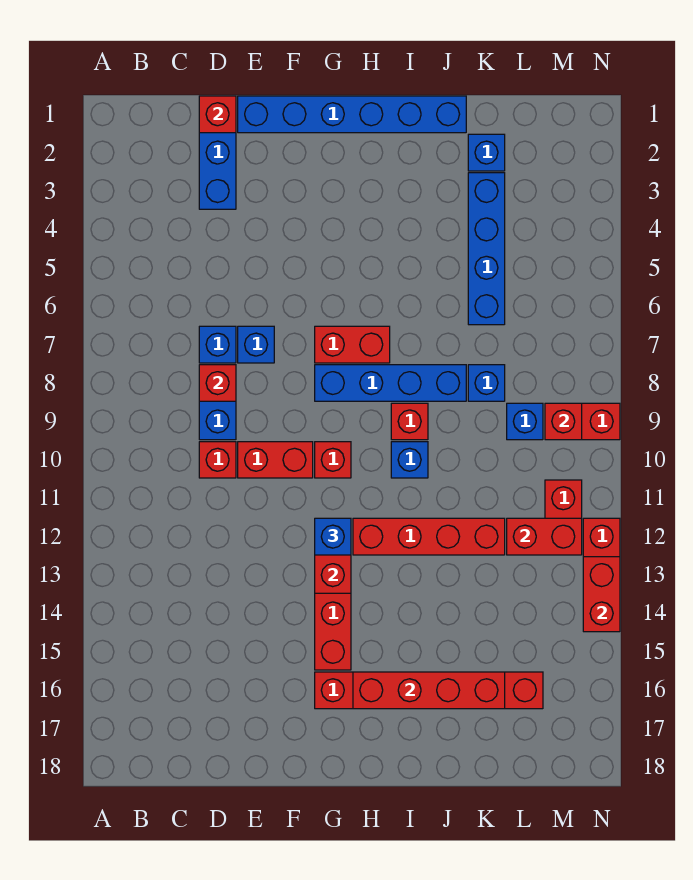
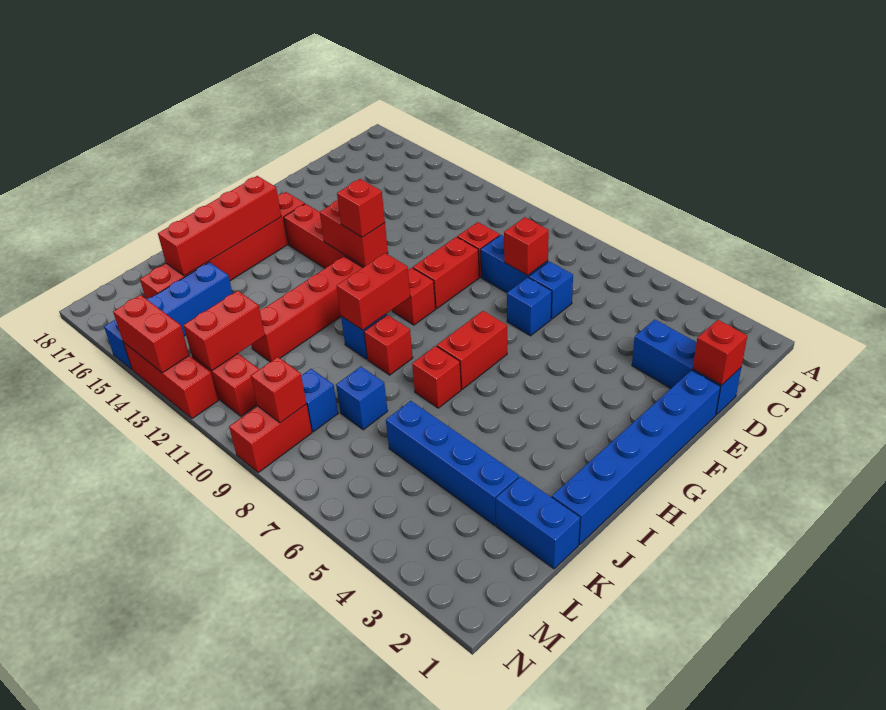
blue brick G8:J8 level 1 -> blue brick K15:N15 level 1
blue brick G12 level 3 -> red brick G12 level 3
none -> red brick H10:I10 level 2
none -> red brick I7 level 1
blue brick K2 level 1 -> blue brick K1:K2 level 1

